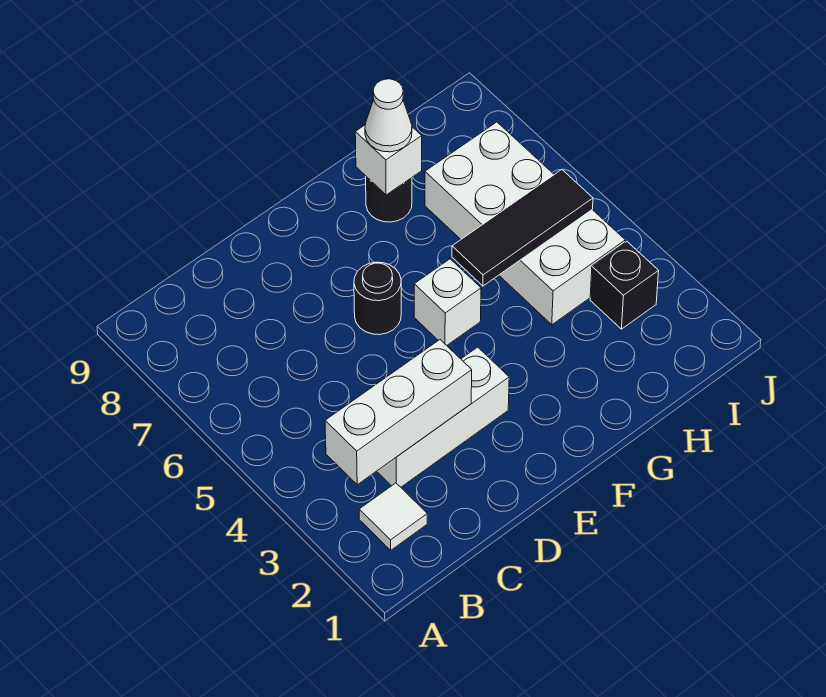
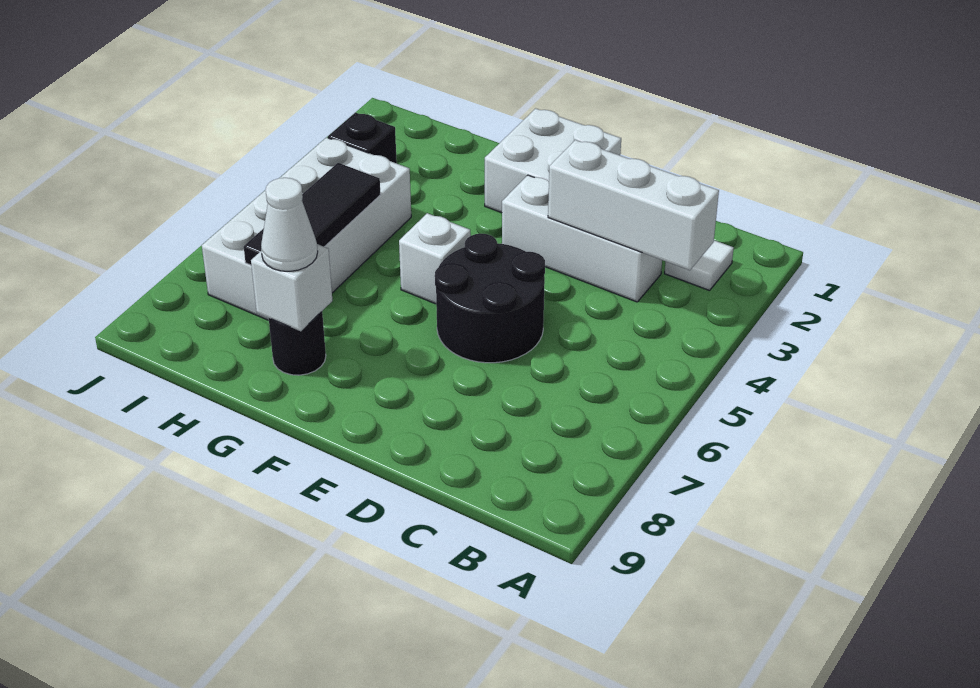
none -> white brick E1:F2 level 1
black round brick E6 level 1 -> black round brick D5:E6 level 1
black tile G5:I5 level 2 -> black tile H5:H7 level 2

